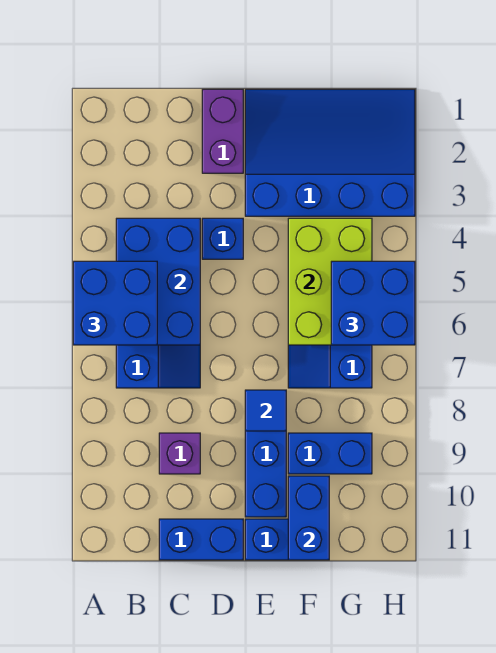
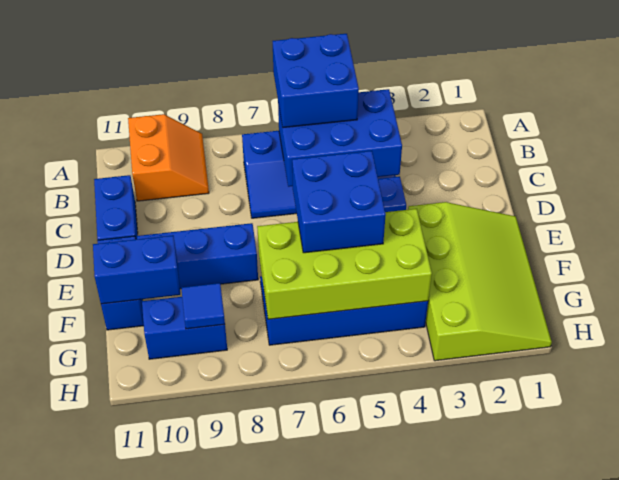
none -> orange slope A9:B10 level 1 top 10
purple brick C9 level 1 -> none
purple brick D1:D2 level 1 -> none
blue slope E1:H3 level 1 top 3 -> lime slope E1:H3 level 1 top 3
blue tile E8 level 2 -> blue tile G9 level 2
lime brick F4:G6 level 2 -> lime brick F4:G7 level 2
blue brick F9:G9 level 1 -> blue brick G9:G10 level 1
blue brick G5:H6 level 3 -> blue brick E5:F6 level 3

